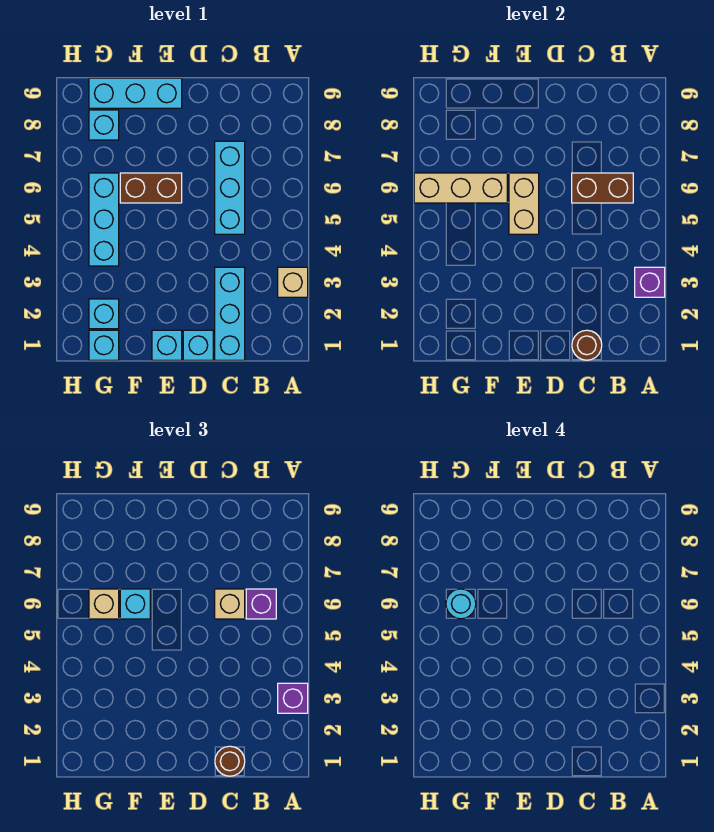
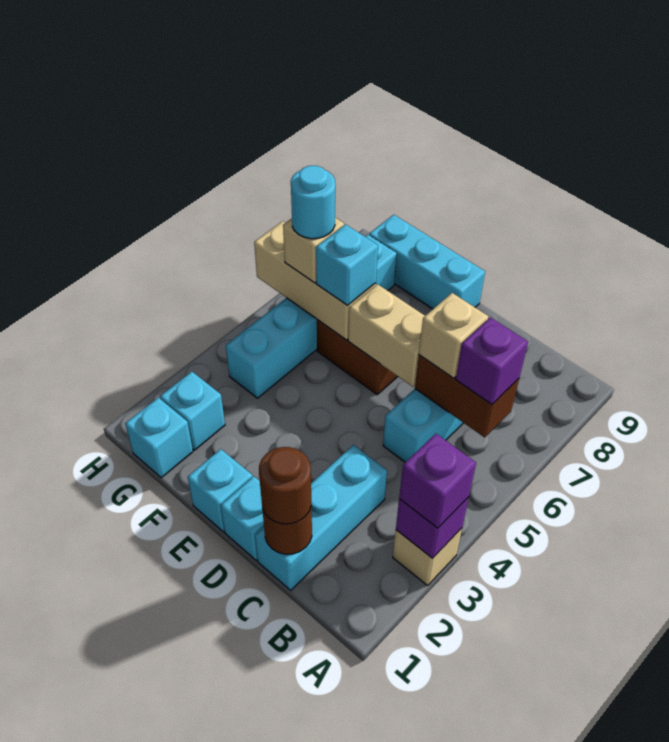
tan brick E5:E6 level 2 -> tan brick D6:E6 level 2

